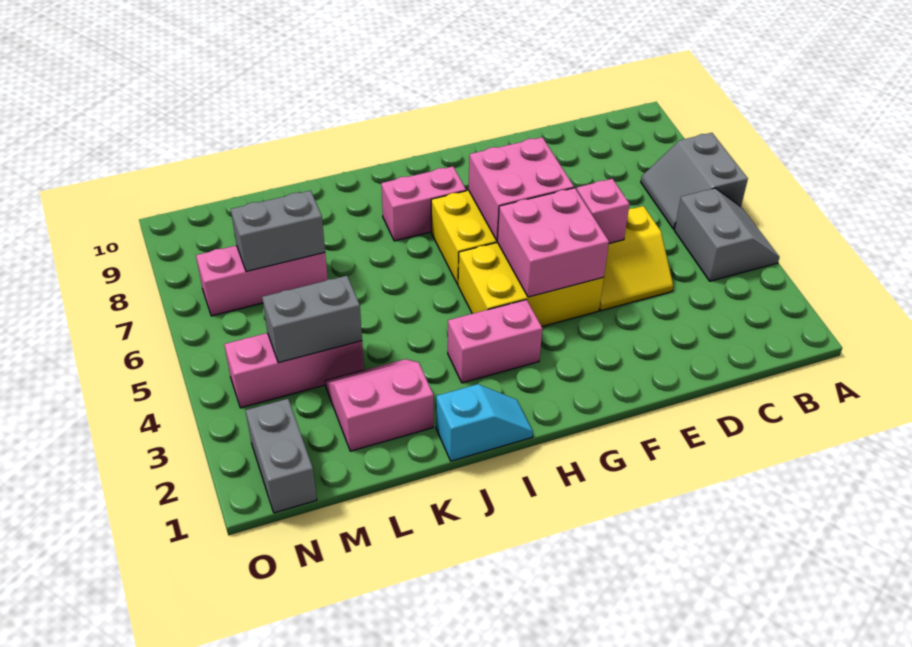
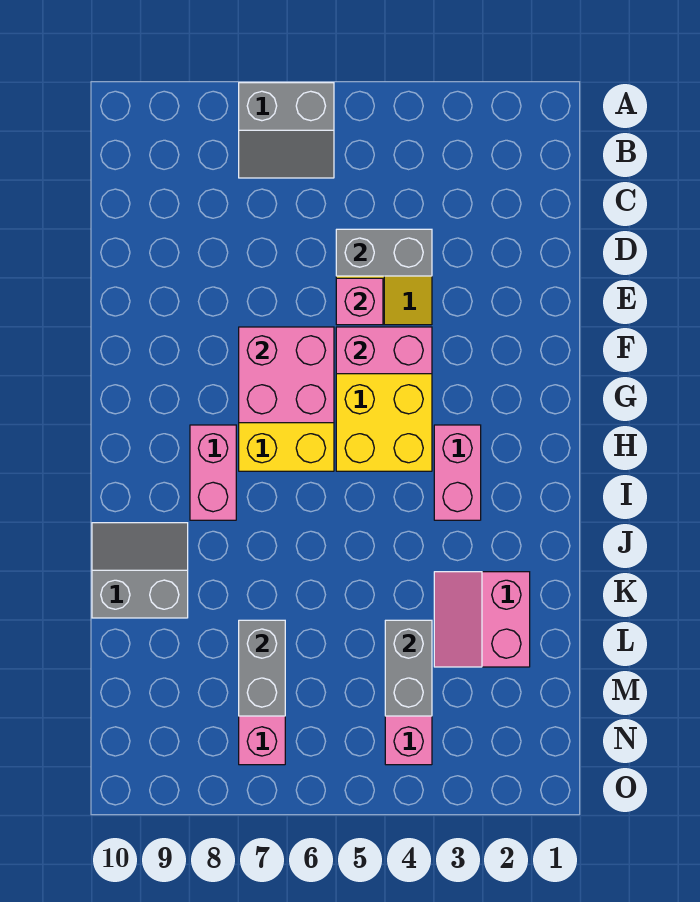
grey slope A4:B5 level 1 top B -> grey slope J9:K10 level 1 top K
pink brick F4:G5 level 2 -> pink brick F4:F5 level 2
cyan slope I1:J1 level 1 top J -> none
grey brick N1:N2 level 1 -> grey brick D4:D5 level 2

